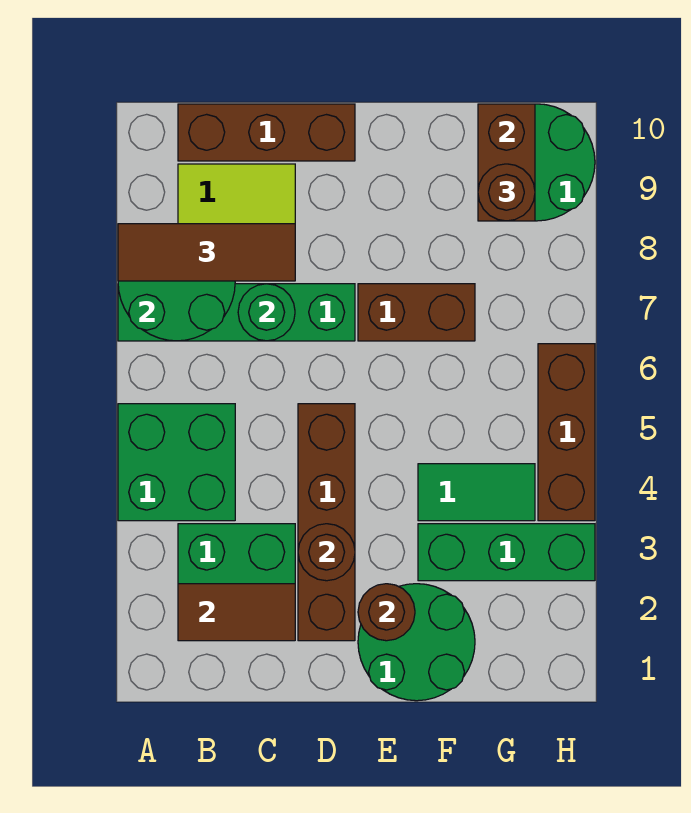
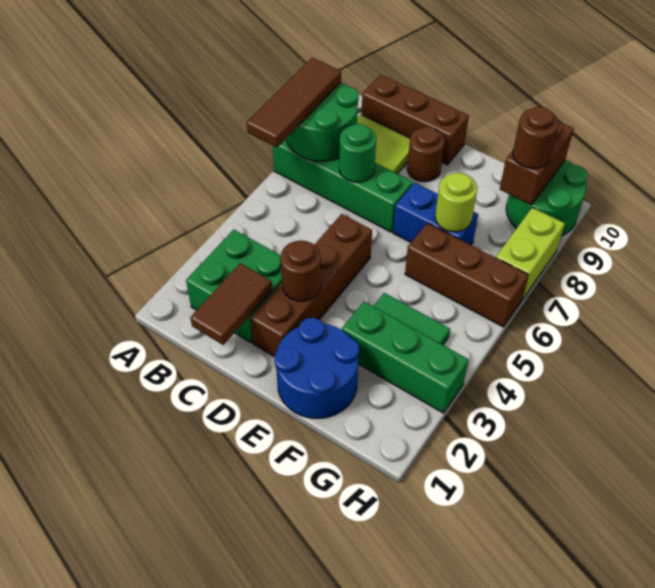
green brick A4:B5 level 1 -> none
brown tile A8:C8 level 3 -> brown tile A6:A8 level 3
brown tile B2:C2 level 2 -> brown tile C1:C2 level 2
green round brick E1:F2 level 1 -> blue round brick E1:F2 level 1
brown round brick E2 level 2 -> brown round brick D9 level 1
brown brick E7:F7 level 1 -> blue brick E7:F7 level 1
none -> lime round brick F7 level 2
brown brick H4:H6 level 1 -> brown brick F6:H6 level 1
none -> lime brick H7:H8 level 1

